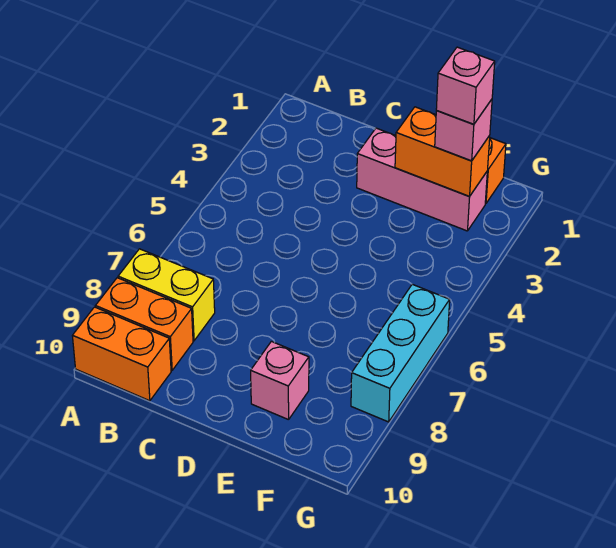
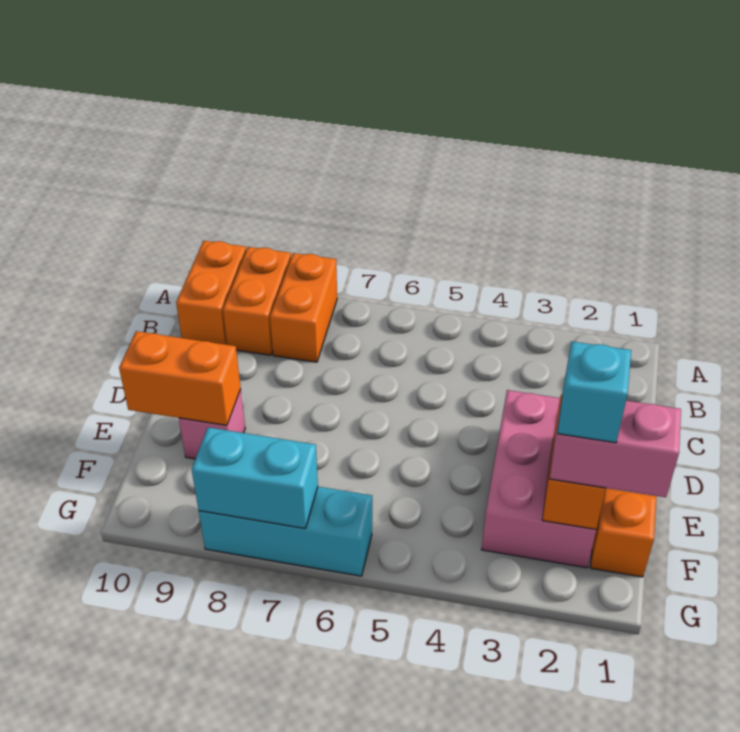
yellow brick A8:B8 level 1 -> orange brick A8:B8 level 1
pink brick D2:F2 level 1 -> pink brick D2:F3 level 1
none -> orange brick E9:E10 level 2
pink brick F2 level 3 -> pink brick F1:F2 level 3
pink brick F2 level 4 -> cyan brick F2 level 4
none -> cyan brick G7:G8 level 2

